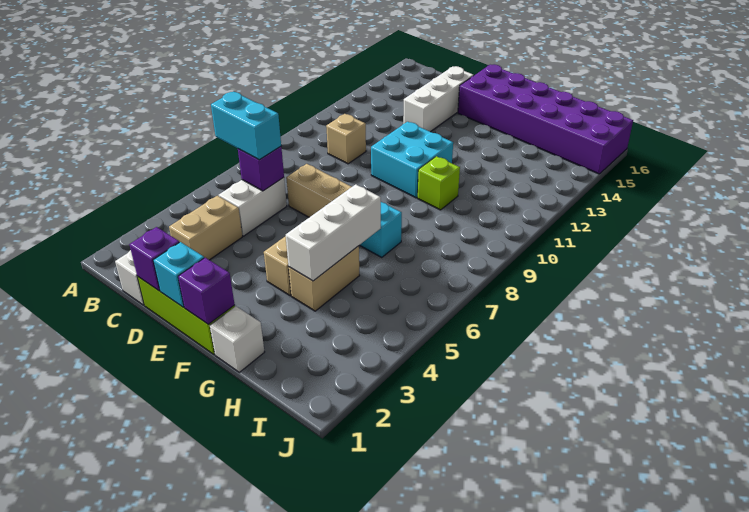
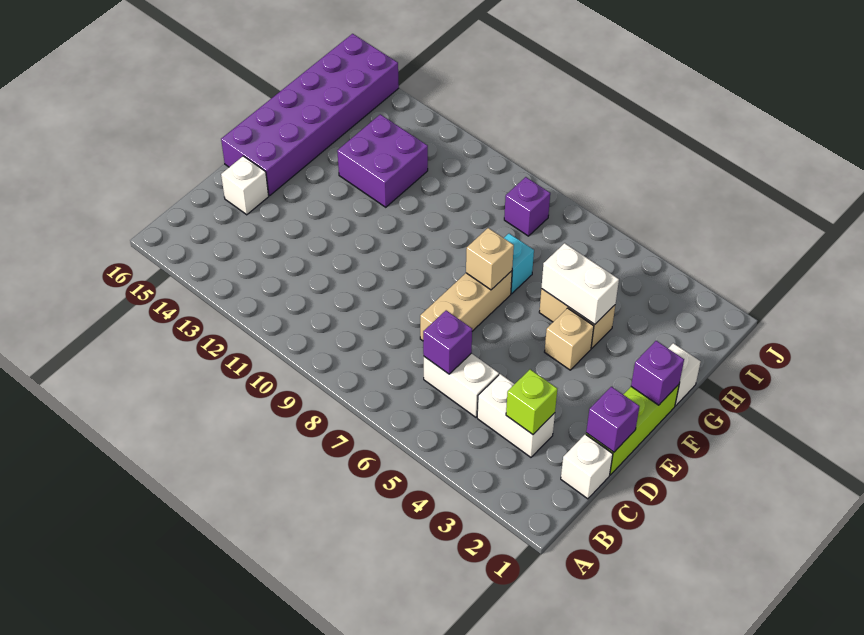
cyan brick B6:C6 level 3 -> none
tan brick C3:C4 level 1 -> white brick C3:C4 level 1
tan brick C10 level 1 -> tan brick F7 level 2
white brick D13:D15 level 1 -> white brick D15 level 1
cyan brick E1 level 2 -> none
cyan brick E10:F11 level 1 -> none
white brick G4:G6 level 2 -> white brick G4:G5 level 2
lime brick G10 level 1 -> lime brick C3 level 2
none -> purple brick G12:H13 level 1
none -> purple brick I8 level 1

